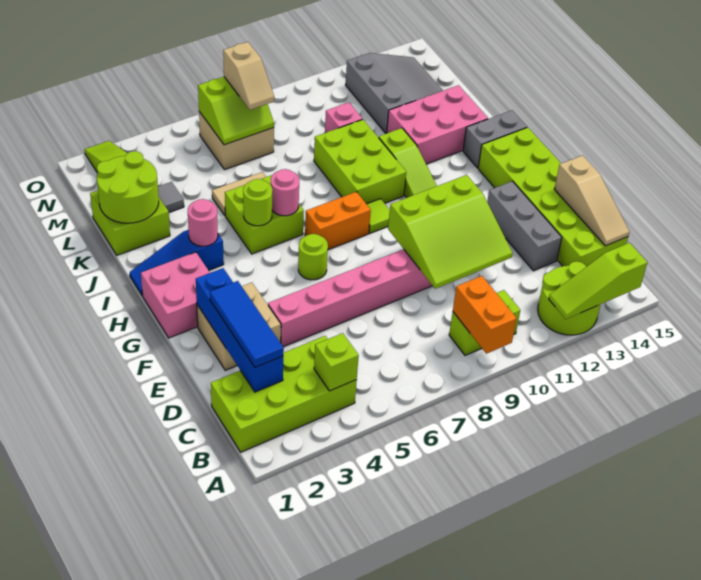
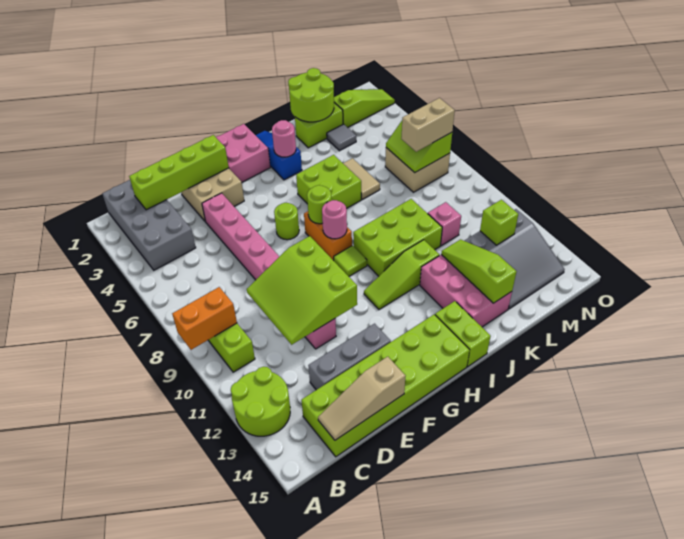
lime slope A12:A14 level 2 top 14 -> lime slope K12:K14 level 2 top 14
lime brick B1:C4 level 1 -> grey brick B1:C4 level 1
lime brick B4 level 2 -> lime brick M12 level 2
blue brick C2:F2 level 2 -> lime brick C2:F2 level 2
blue tile C2:E2 level 3 -> none
lime round brick I5 level 2 -> lime round brick H7 level 2
pink round brick I6 level 2 -> pink round brick H8 level 2
grey brick I14:I15 level 1 -> lime brick I14:I15 level 1
lime brick K1:L2 level 1 -> lime brick K2:L2 level 1
tan slope M7:N7 level 3 top N -> tan brick M7:N7 level 3

